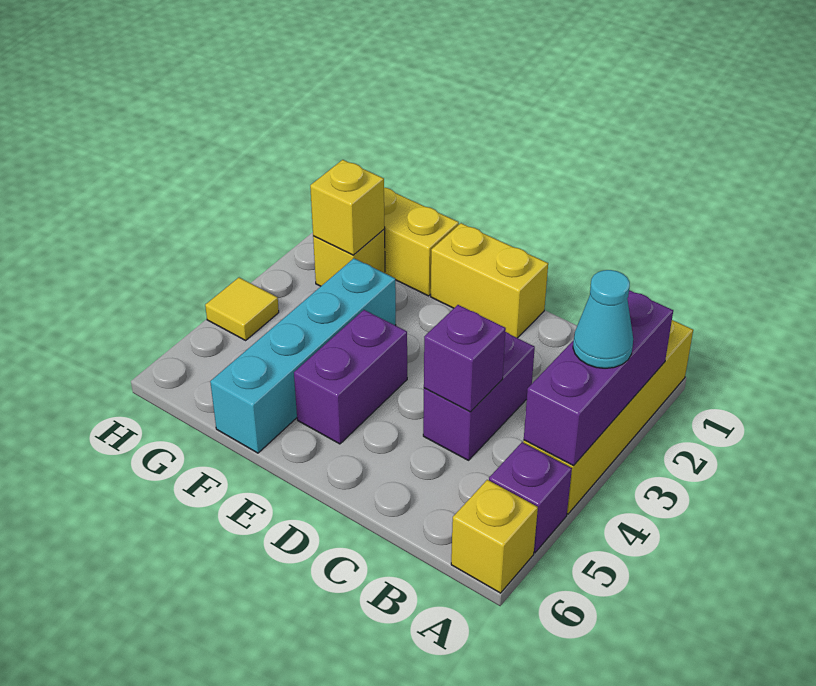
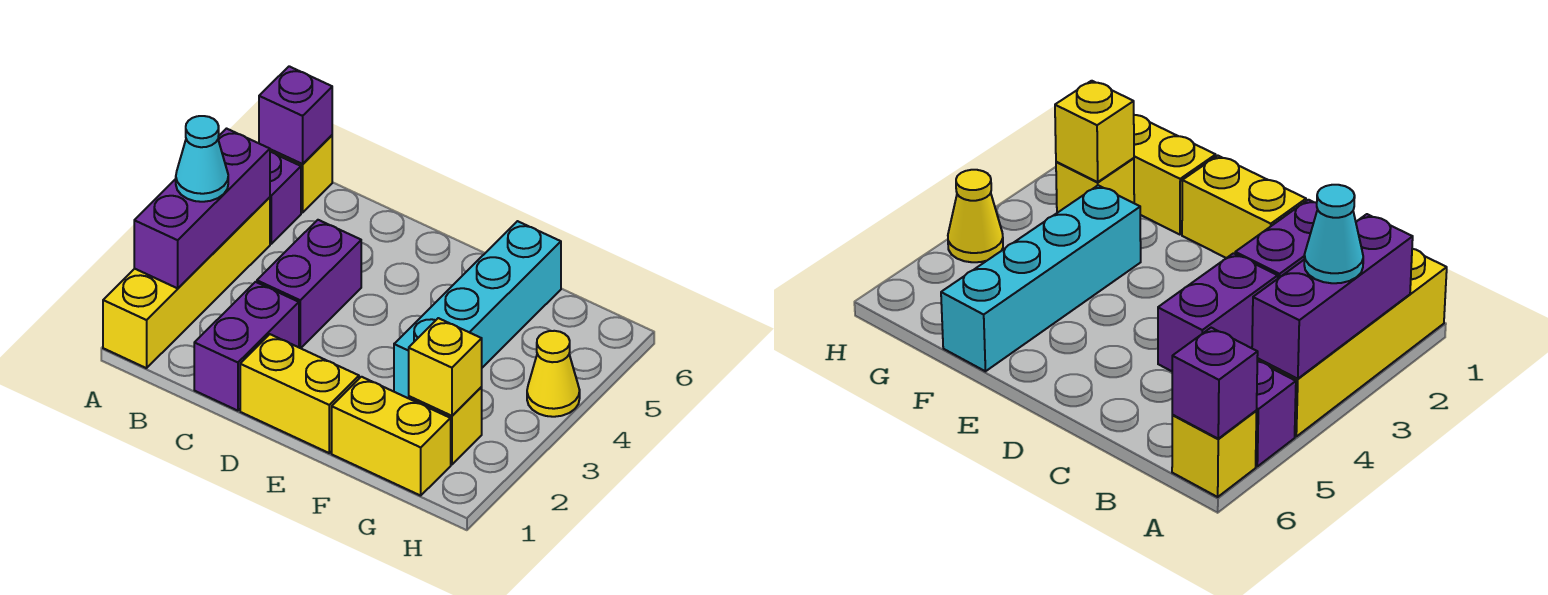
purple brick C4 level 2 -> purple brick A6 level 2
purple brick E4:E5 level 1 -> purple brick C1:C2 level 1
yellow tile H4 level 1 -> yellow cone H4 level 1

